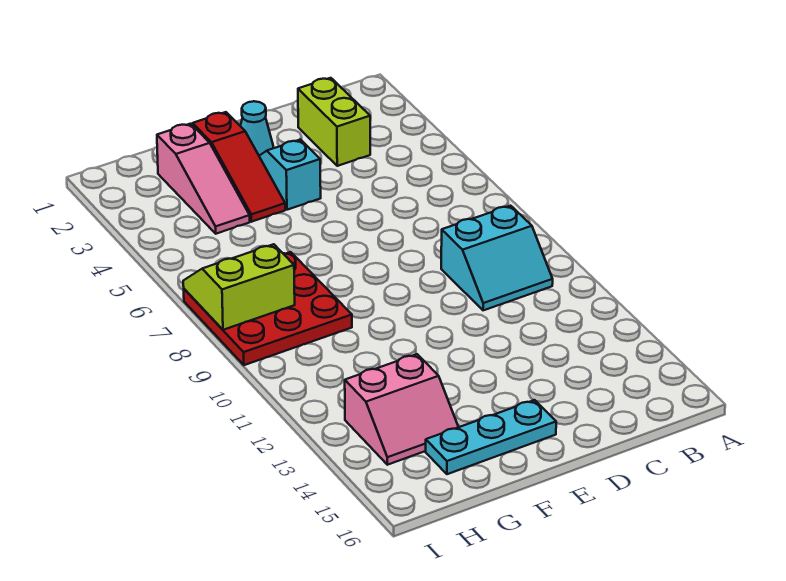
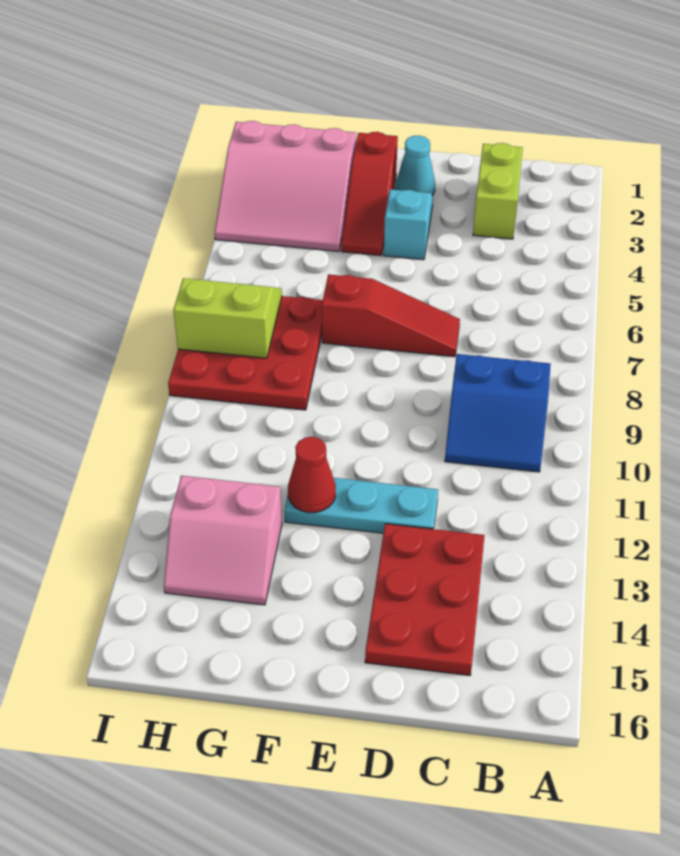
cyan slope B9:C10 level 1 top 9 -> blue slope B9:C10 level 1 top 9
none -> red plate C13:D15 level 1
none -> red slope D7:F7 level 1 top F
cyan plate E15:G15 level 1 -> cyan plate D12:F12 level 1
none -> red cone F12 level 2
pink slope G2:G4 level 1 top 2 -> pink slope G2:I4 level 1 top 2

